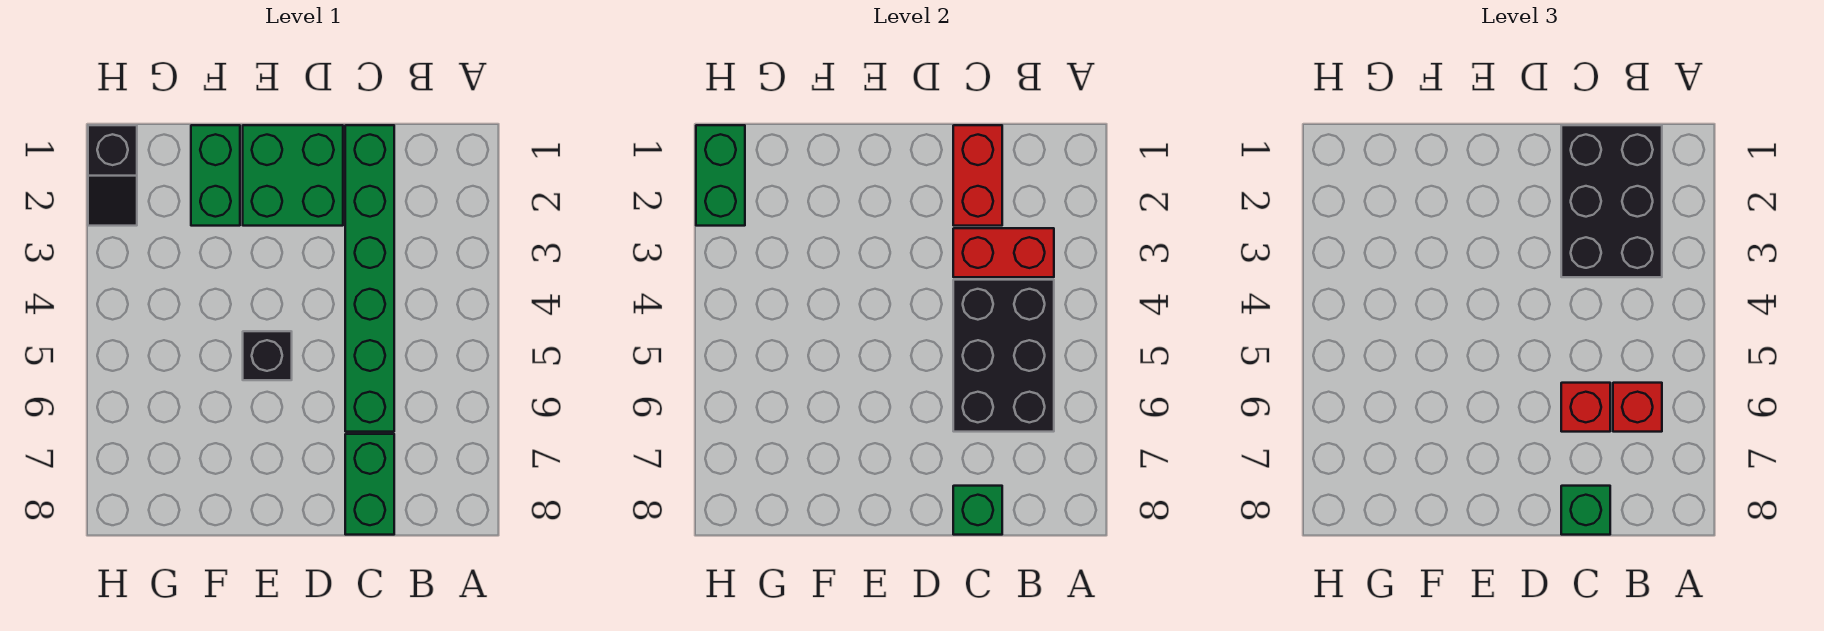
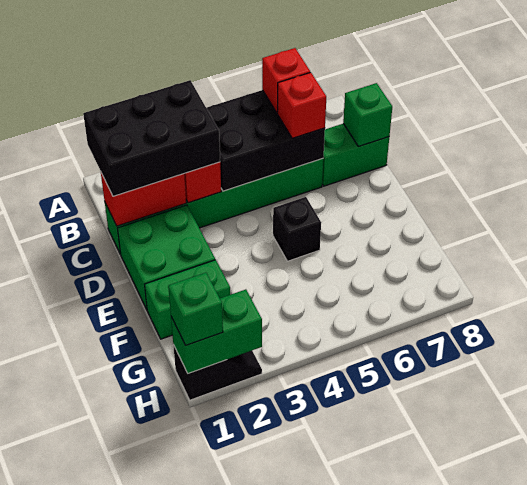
green brick C8 level 3 -> green brick H1 level 3

